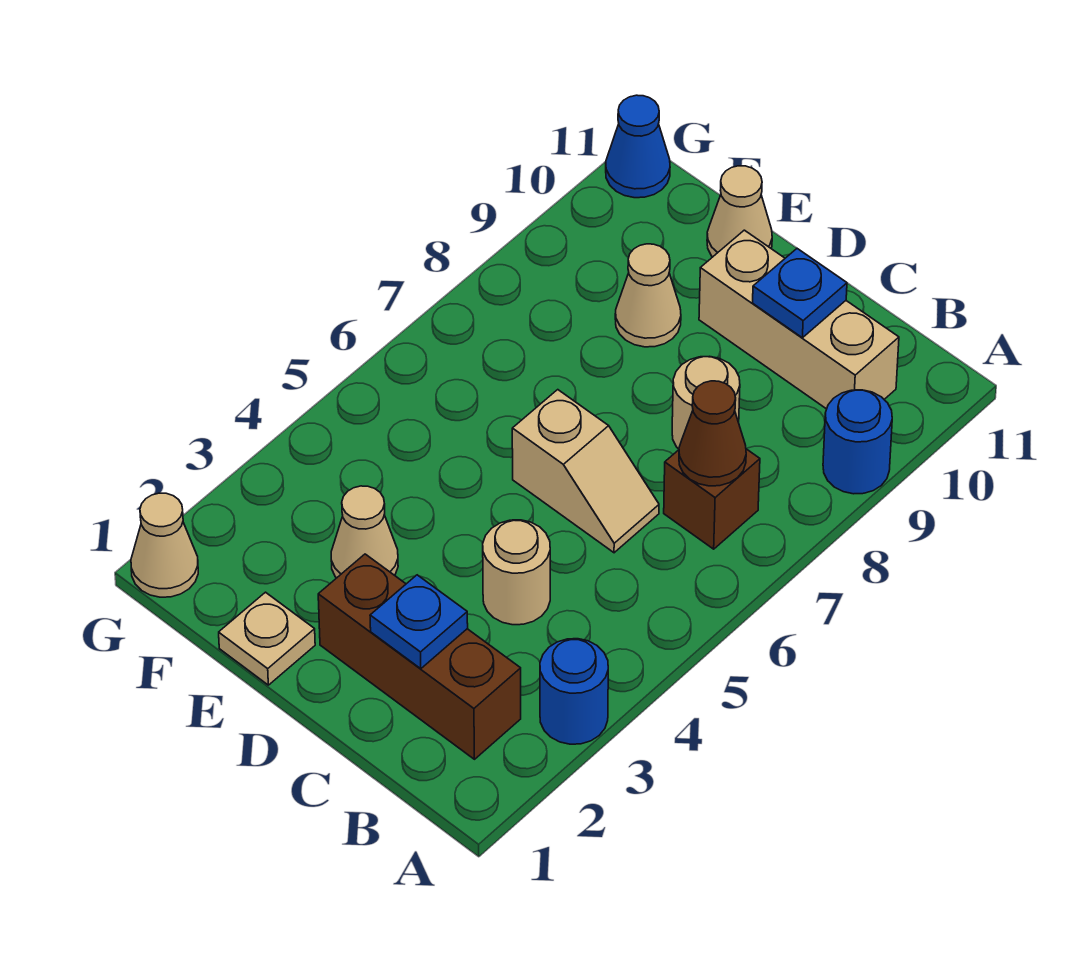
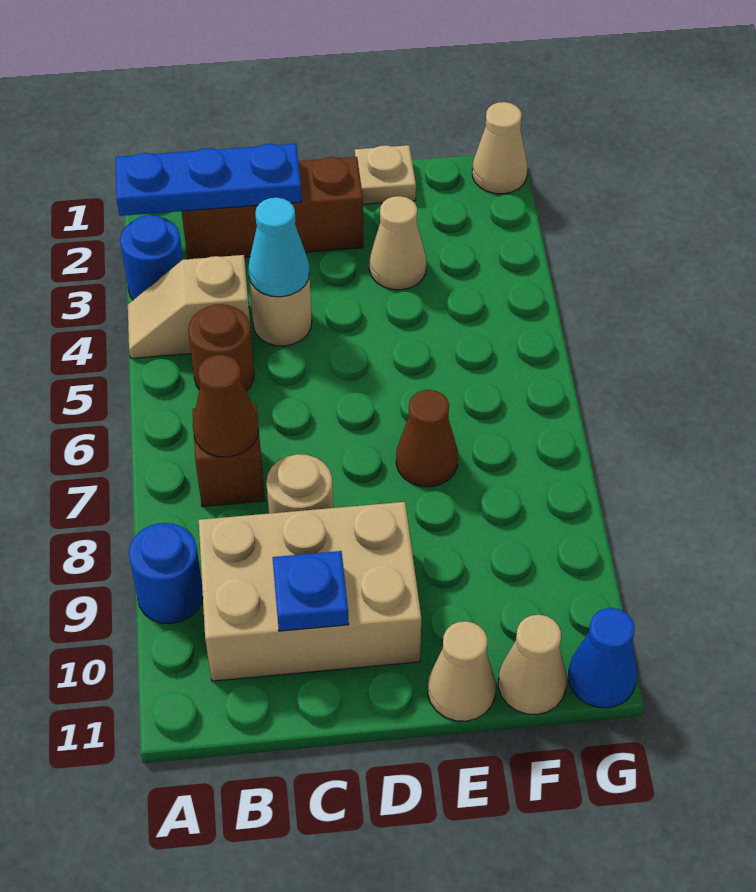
none -> brown round brick B5 level 1
tan brick B10:D10 level 1 -> tan brick B9:D10 level 1
blue plate C2 level 2 -> blue plate A2:C2 level 2
none -> cyan cone C4 level 2
tan slope C6:D6 level 1 top D -> tan slope A4:B4 level 1 top B
none -> brown cone E7 level 1
tan cone E9 level 1 -> tan cone F11 level 1

